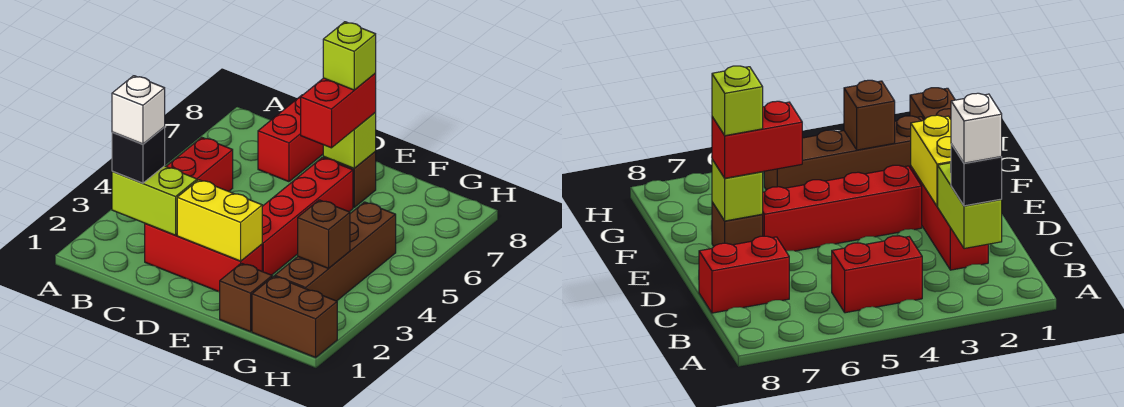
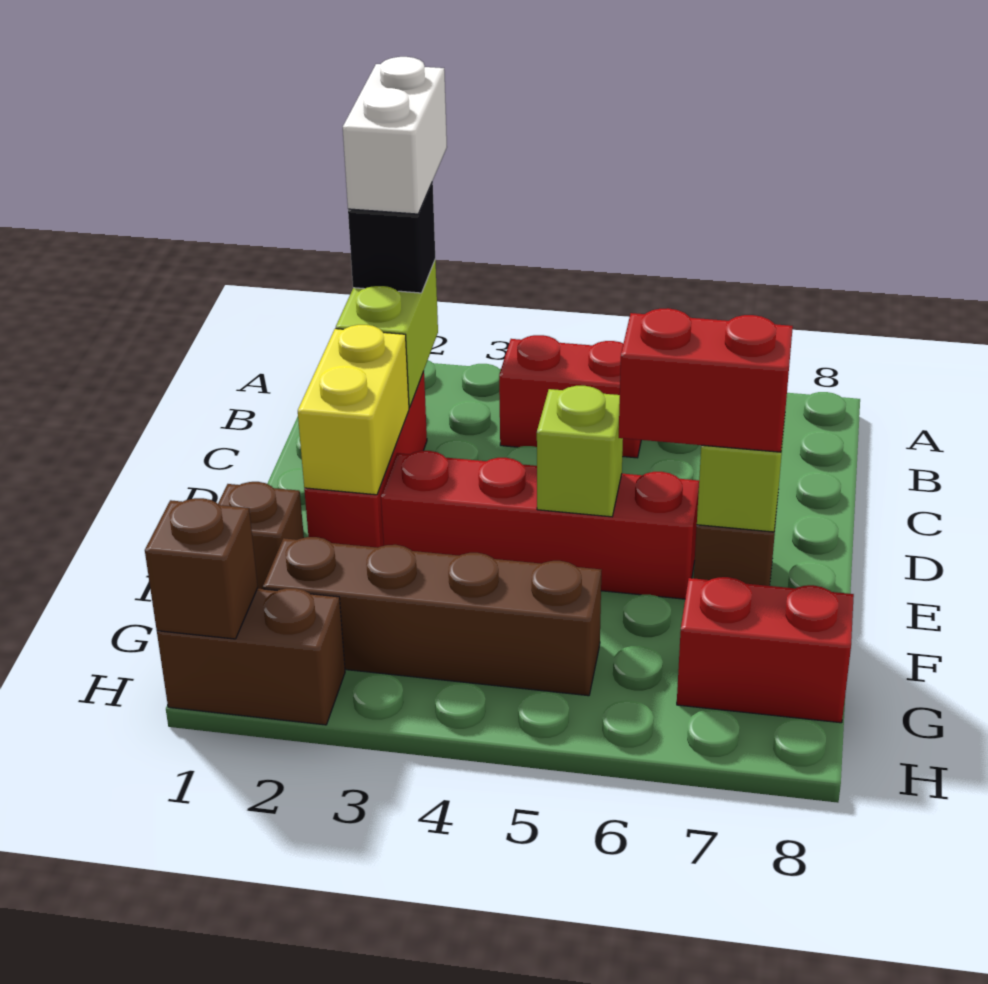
white brick B2 level 4 -> white brick A2:B2 level 4
red brick C7:C8 level 1 -> red brick G7:G8 level 1
lime brick E7 level 4 -> lime brick E5 level 2
brown brick G1:H1 level 1 -> brown brick H1:H2 level 1
brown brick G3 level 2 -> brown brick H1 level 2

